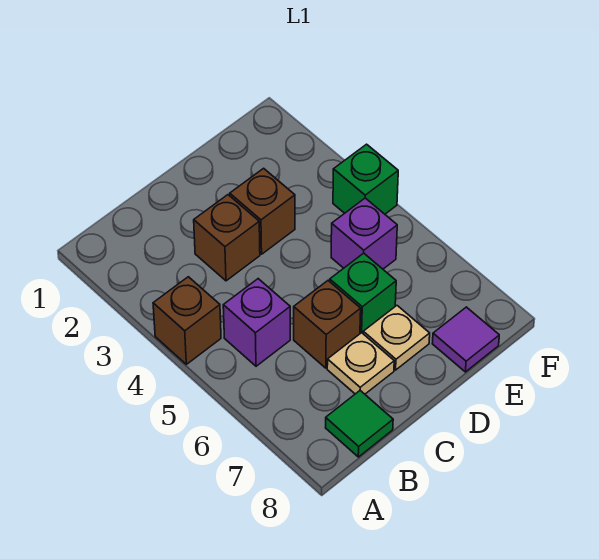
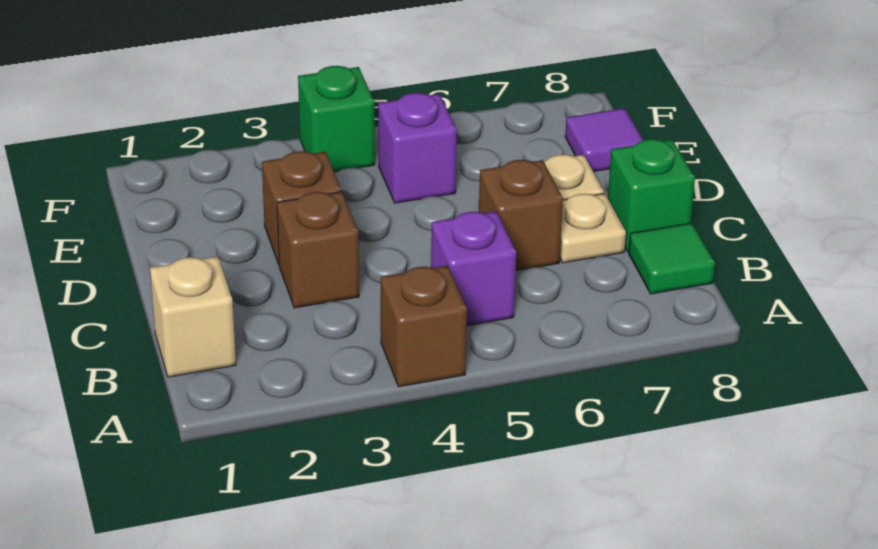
none -> tan brick B1 level 1
green brick D6 level 1 -> green brick C8 level 1

